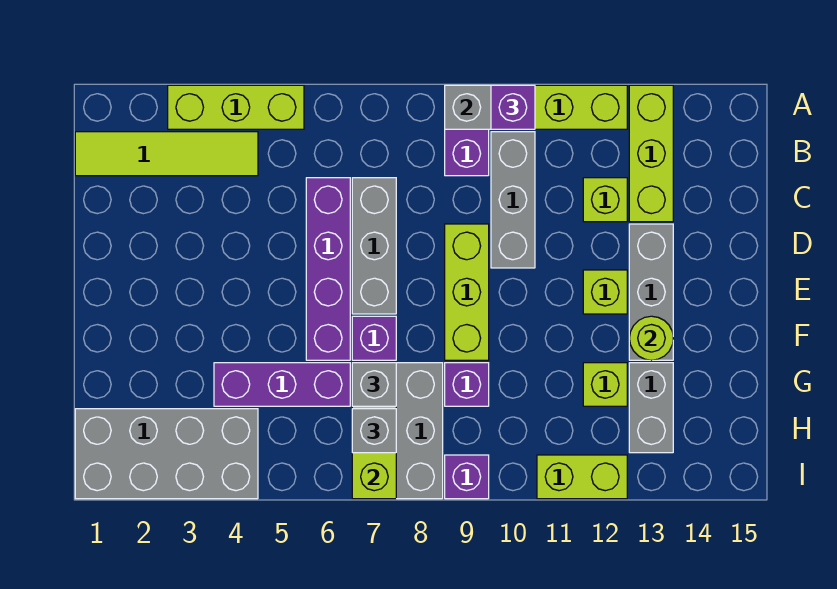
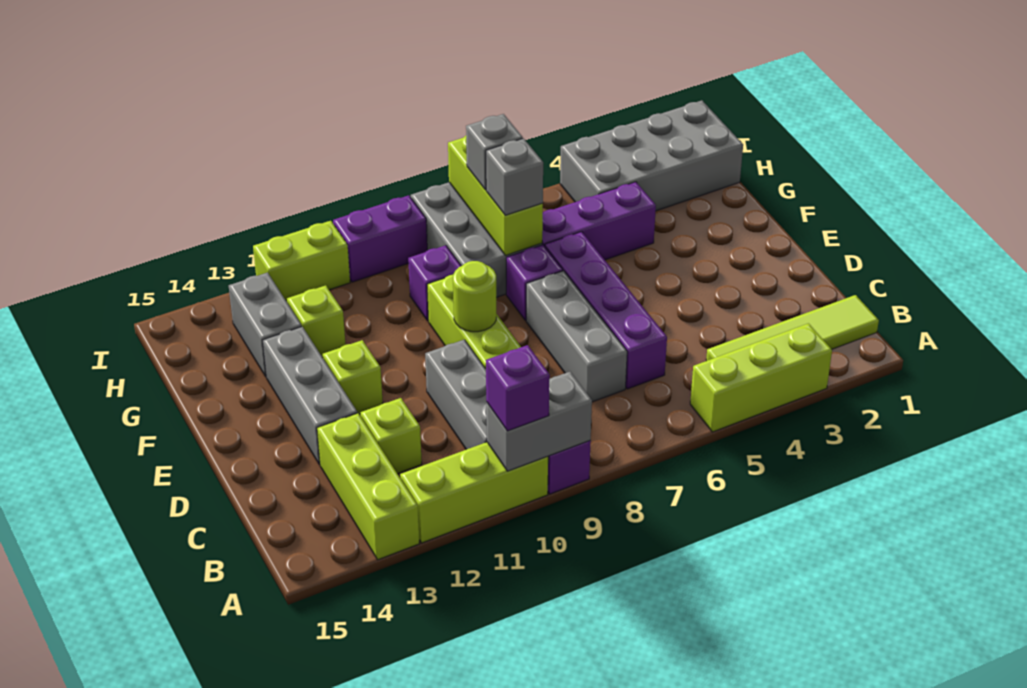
lime round brick F13 level 2 -> lime round brick E9 level 2
purple brick I9 level 1 -> purple brick I9:I10 level 1

